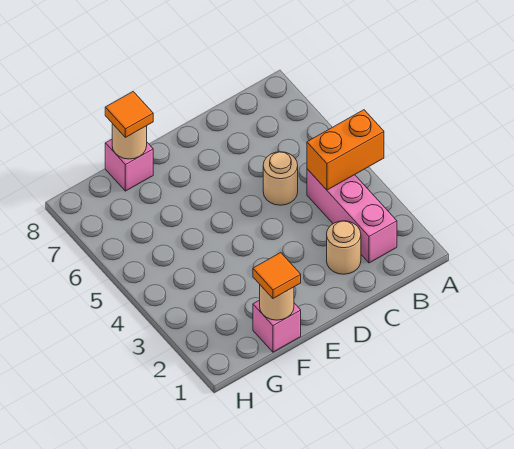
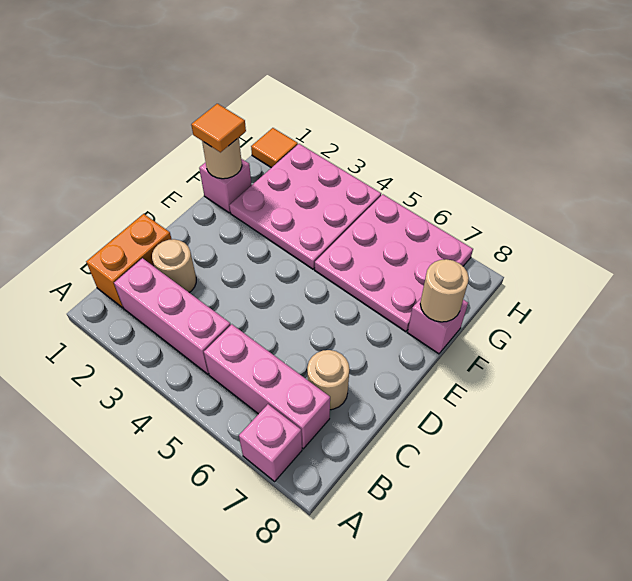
orange brick A4:B4 level 2 -> orange brick B1:C1 level 1
none -> pink brick A7 level 1
none -> pink brick B5:B7 level 1
tan round brick C5 level 1 -> tan round brick C7 level 1
none -> pink plate F2:H4 level 1
none -> pink plate F5:H7 level 1
orange tile F8 level 3 -> orange tile H1 level 1

